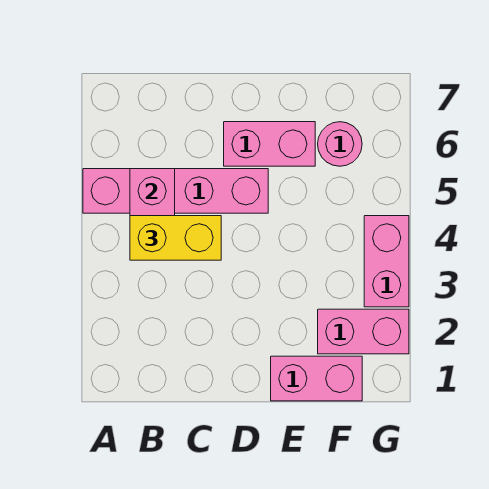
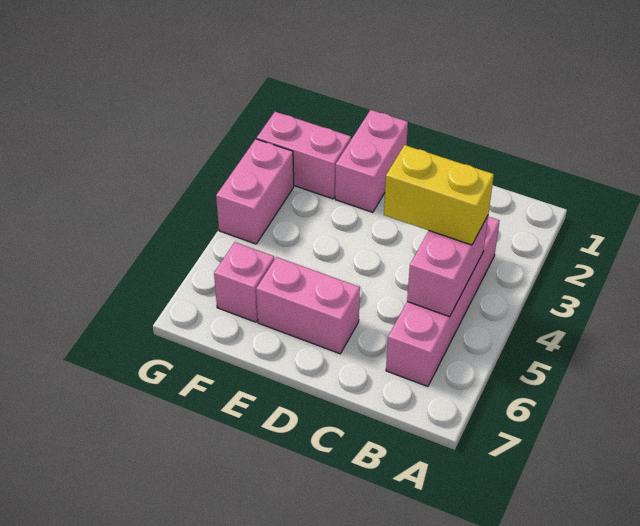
pink brick A5:D5 level 1 -> pink brick B3:B6 level 1
pink brick E1:F1 level 1 -> pink brick E1:E2 level 1
pink round brick F6 level 1 -> pink brick F6 level 1

